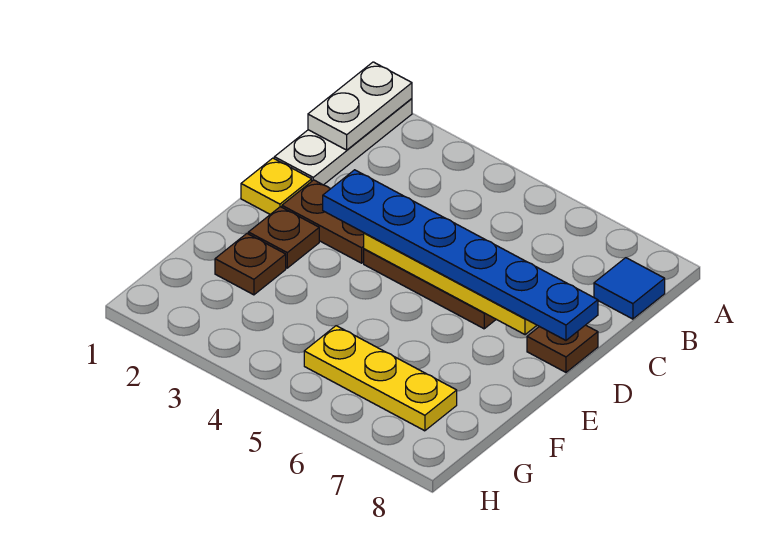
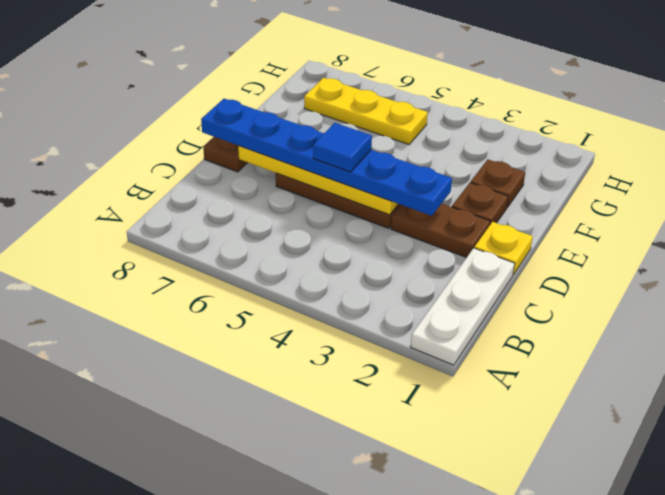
white plate A1:B1 level 2 -> none
blue tile B8 level 1 -> blue tile D5 level 4

